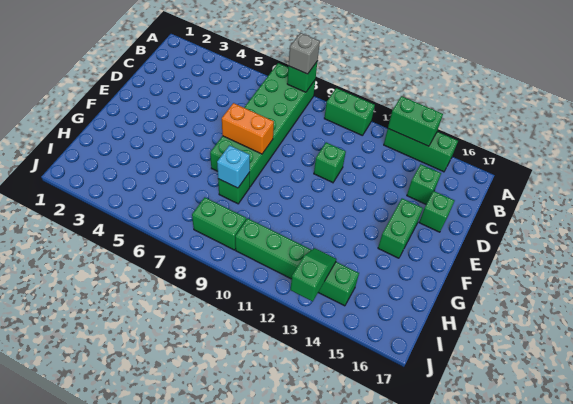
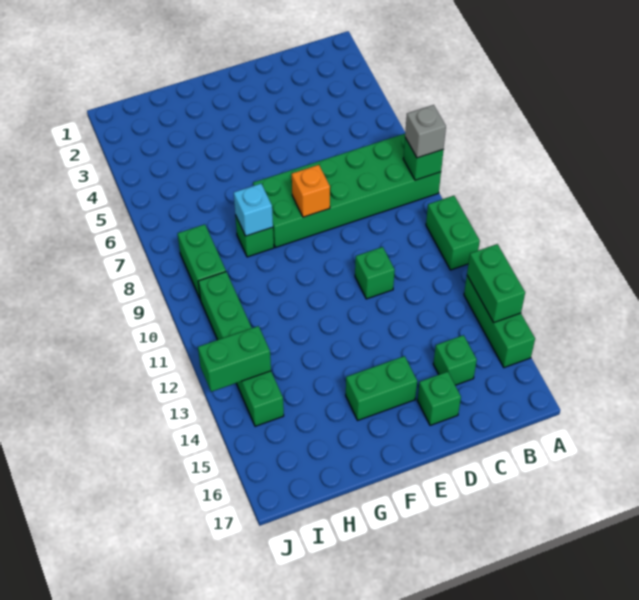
orange brick E7:E8 level 2 -> orange brick E8 level 2
green slope I13:J13 level 2 top J -> green brick I13:J13 level 2

